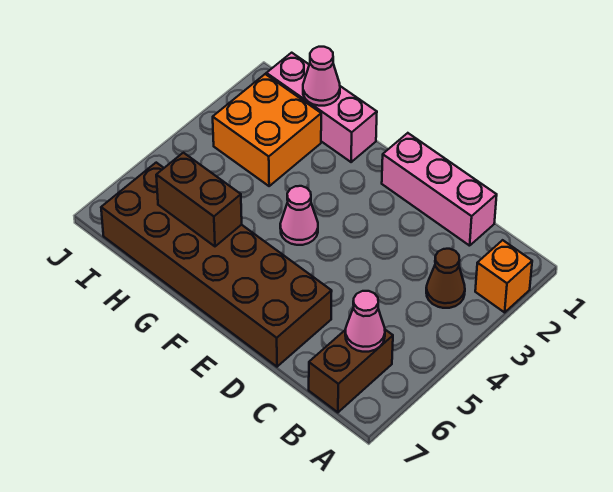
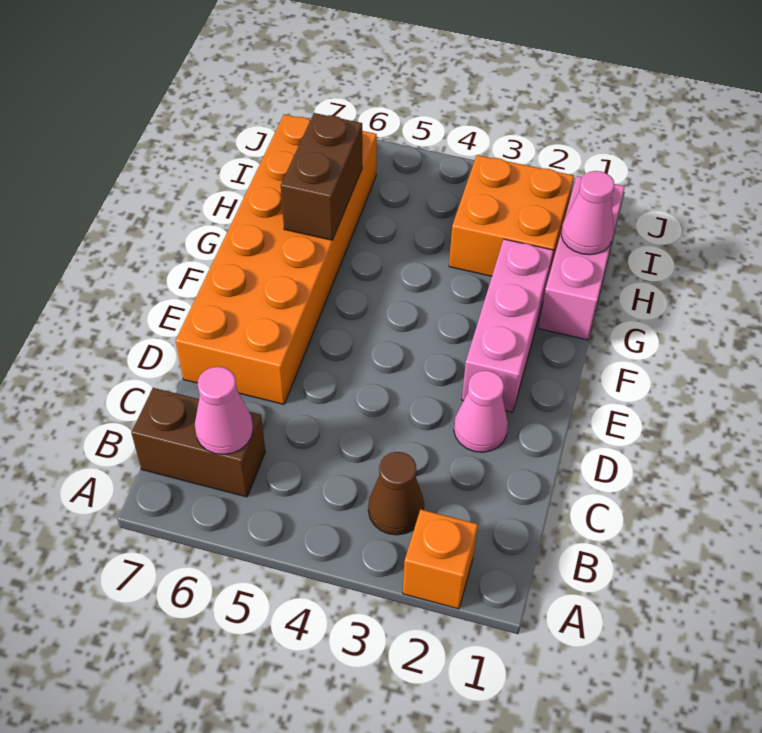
pink brick C1:E1 level 1 -> pink brick E2:G2 level 1
brown brick D6:I7 level 1 -> orange brick D6:I7 level 1
pink cone F4 level 1 -> pink cone D2 level 1

